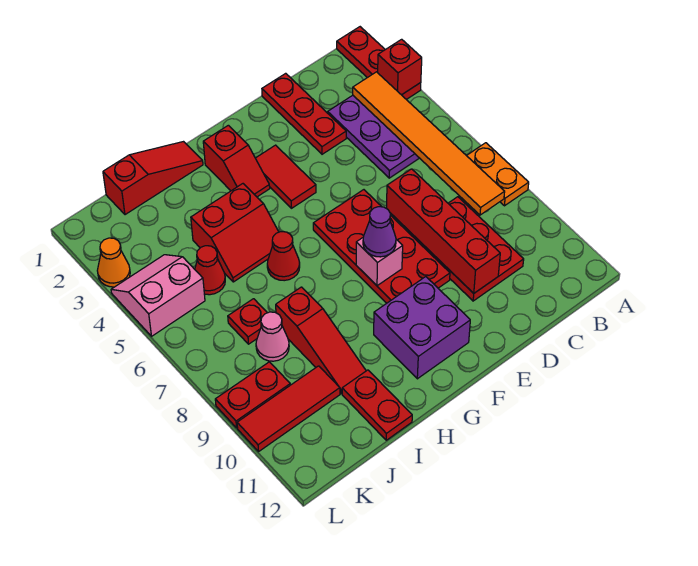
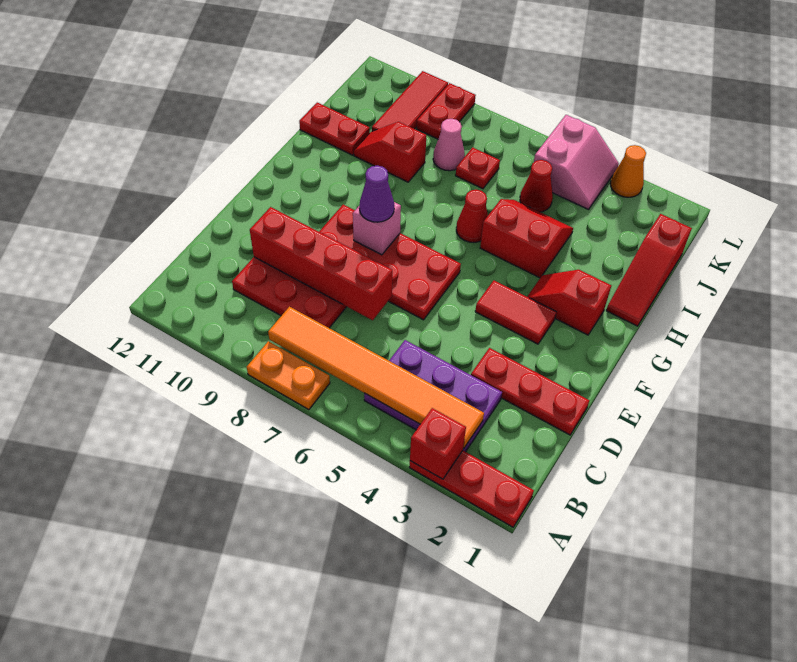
purple brick F10:G11 level 1 -> none
red slope H4:I5 level 1 top 4 -> red slope H4:I5 level 1 top H
red slope I8:I10 level 1 top 8 -> red slope I9:I10 level 1 top 9

